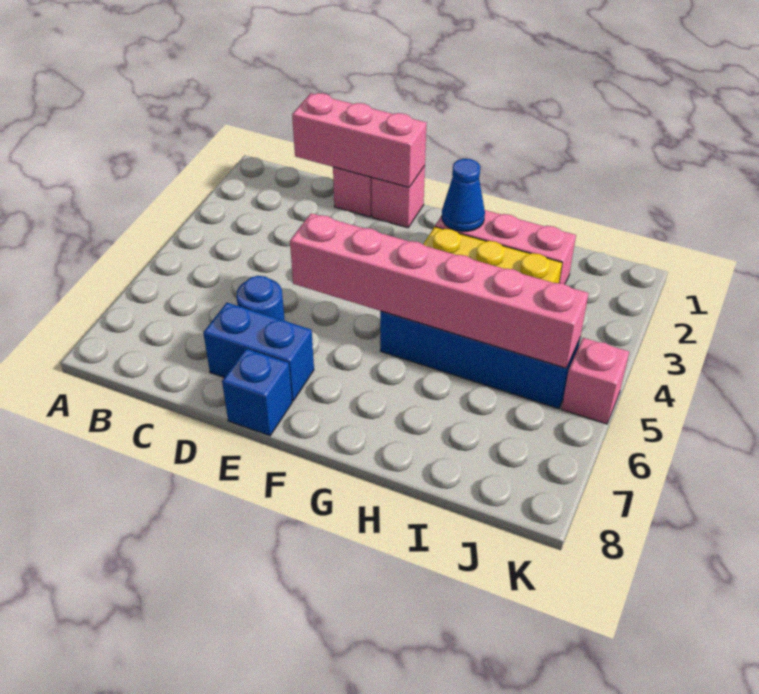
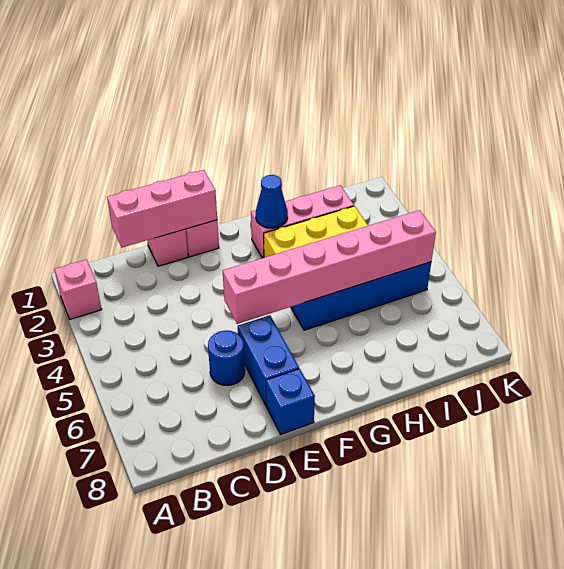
blue brick D7:E7 level 1 -> blue brick E6:E7 level 1
pink brick K5 level 1 -> pink brick A2 level 1

